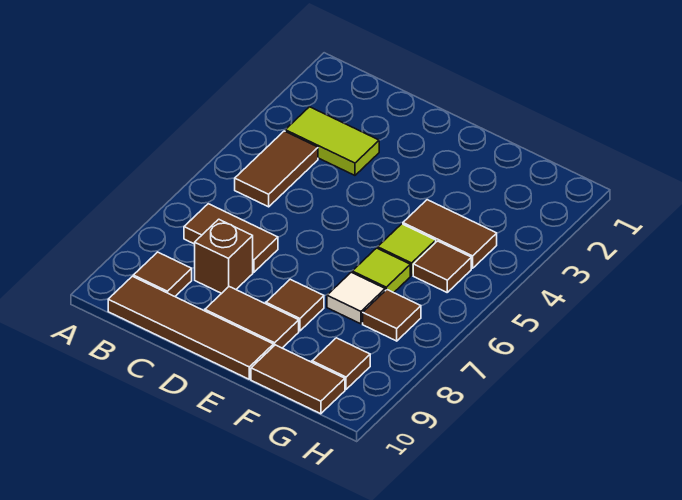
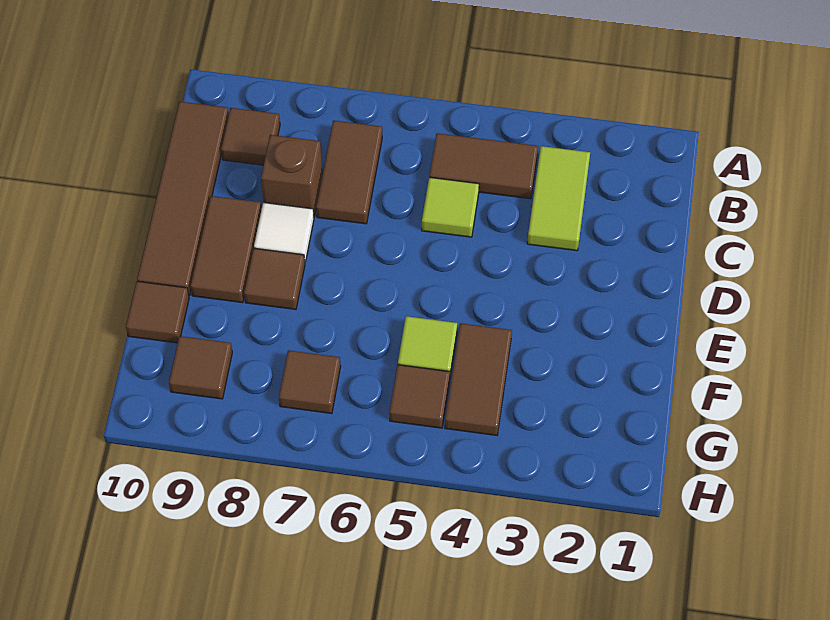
lime tile F6 level 1 -> lime tile C5 level 1
white tile F7 level 1 -> white tile D8 level 1
brown tile F10:G10 level 1 -> brown tile F10 level 1

